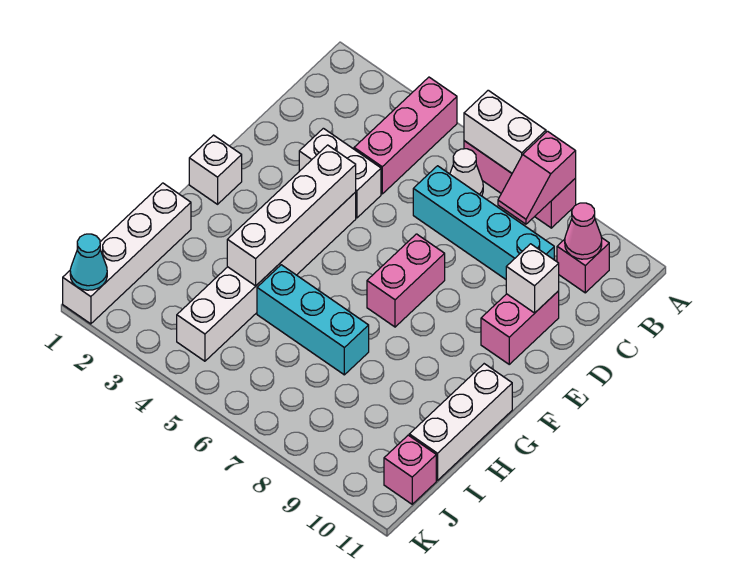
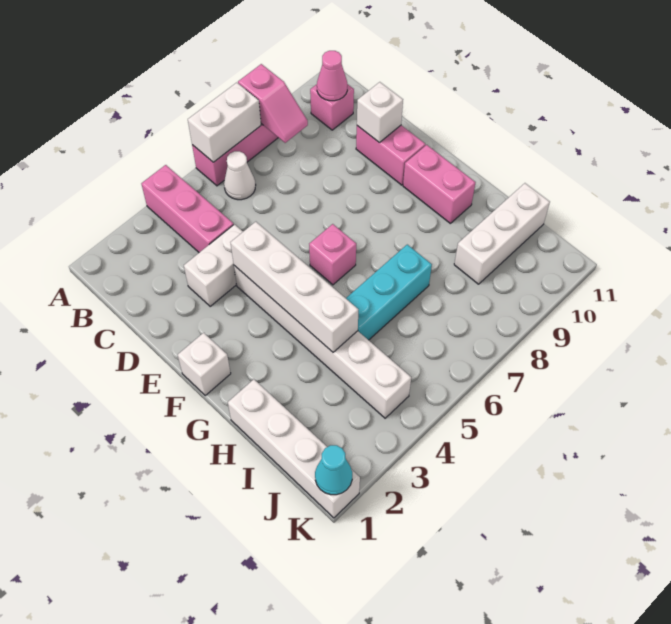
cyan brick C6:C9 level 1 -> none
pink brick E7:F7 level 1 -> pink brick F10:G10 level 1
white brick G11:I11 level 1 -> white brick I9:I11 level 1
pink brick J11 level 1 -> pink brick F6 level 1

